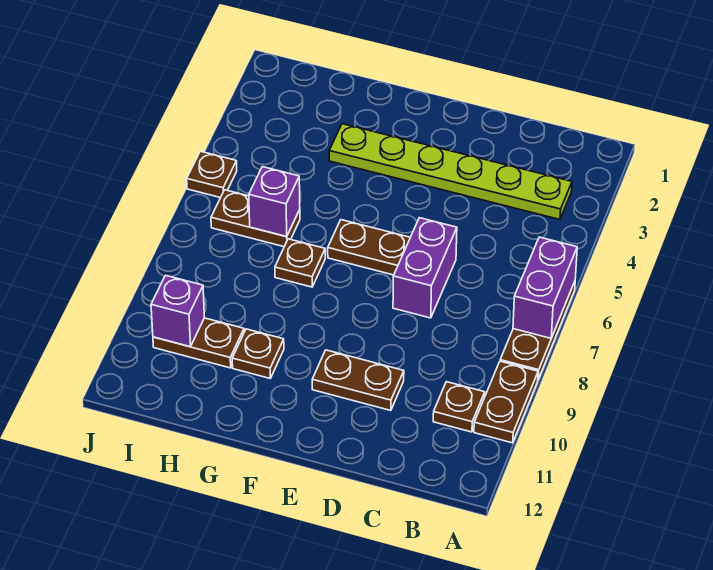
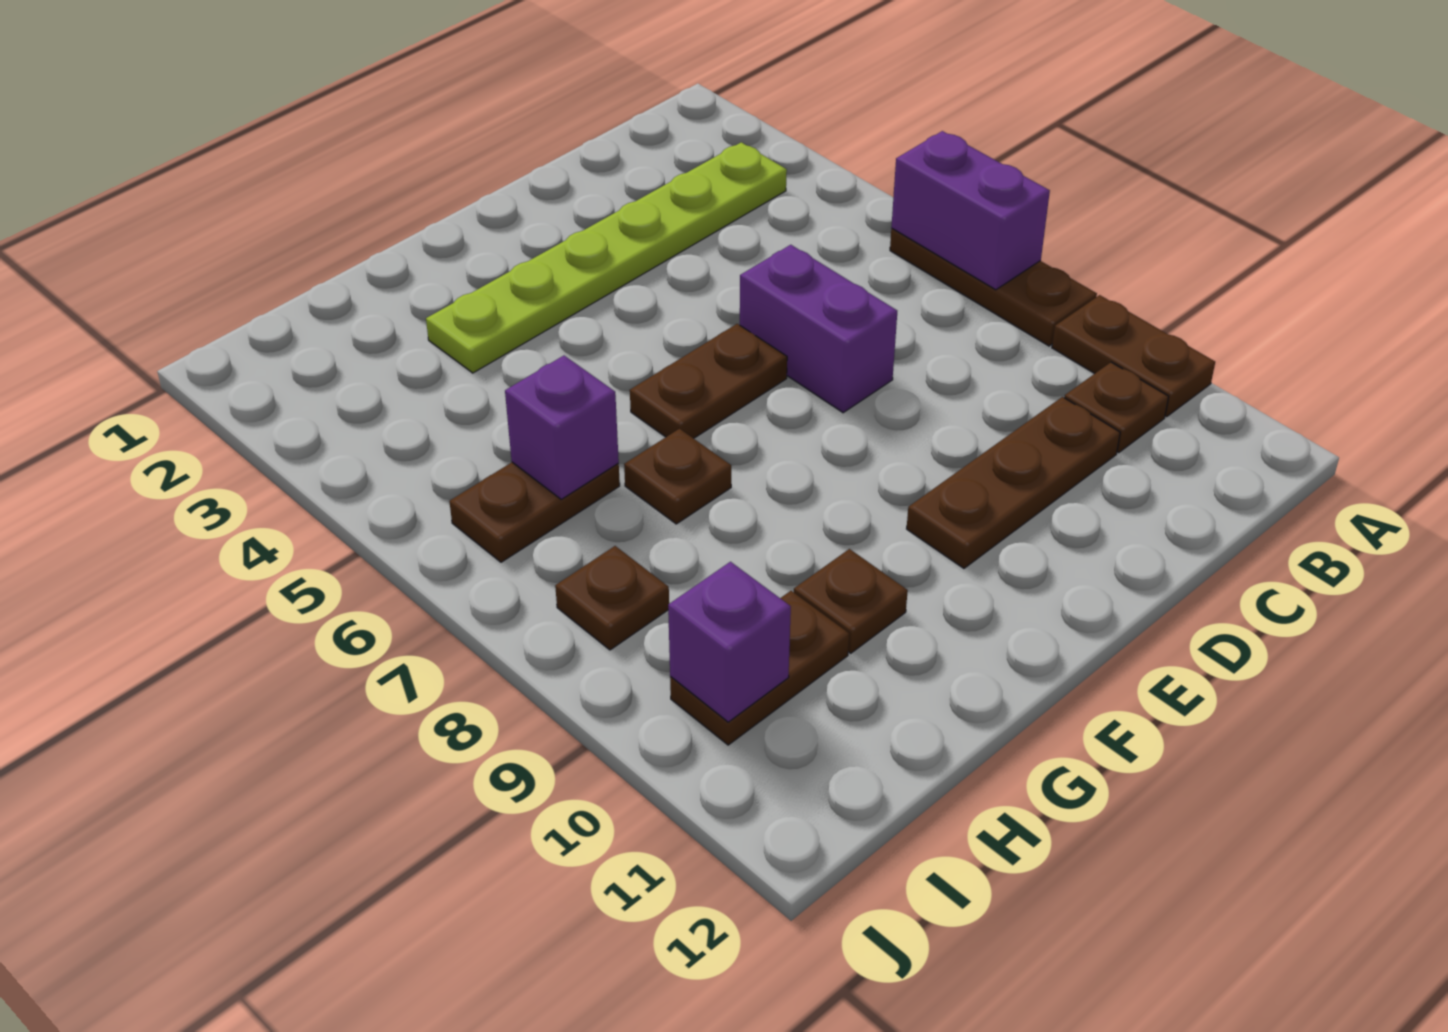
brown plate D10:E10 level 1 -> brown plate C10:E10 level 1
brown plate J5 level 1 -> brown plate I8 level 1

